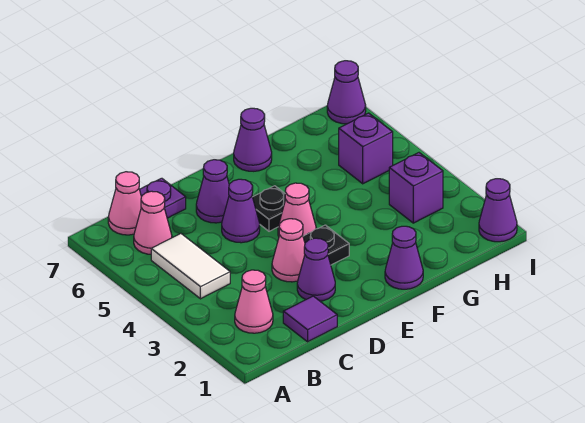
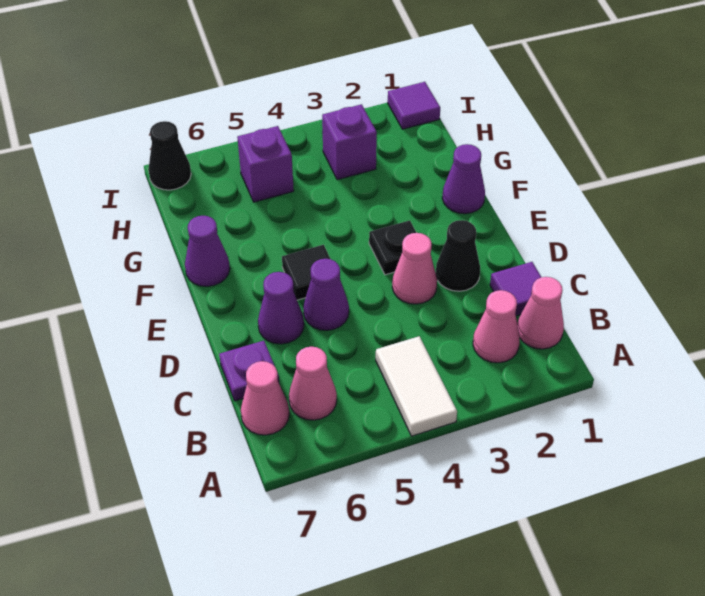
white tile B4:B5 level 1 -> white tile A4:B4 level 1
purple cone D2 level 1 -> black cone D2 level 1
pink cone E4 level 1 -> pink cone B1 level 1
black plate E5 level 1 -> black tile E5 level 1
purple cone I1 level 1 -> purple tile I1 level 1
purple cone I7 level 1 -> black cone I7 level 1

